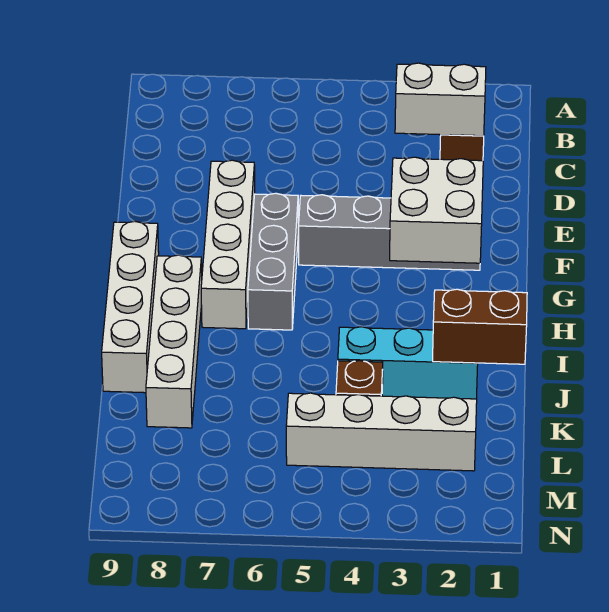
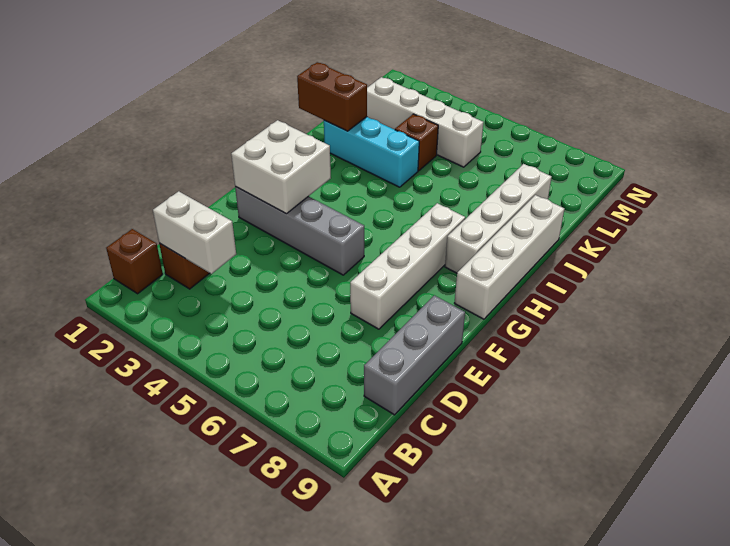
none -> brown brick B1 level 1
grey brick F6:H6 level 1 -> grey brick C9:E9 level 1

